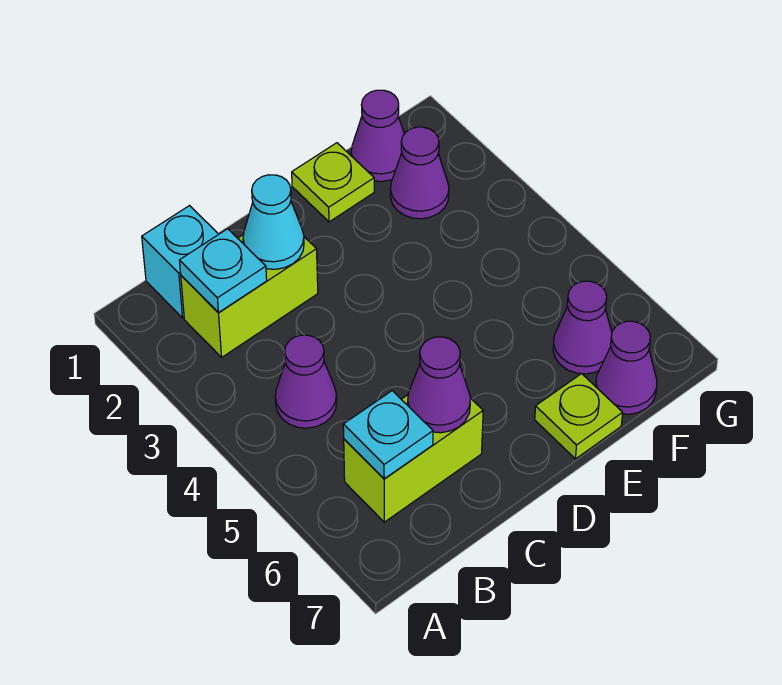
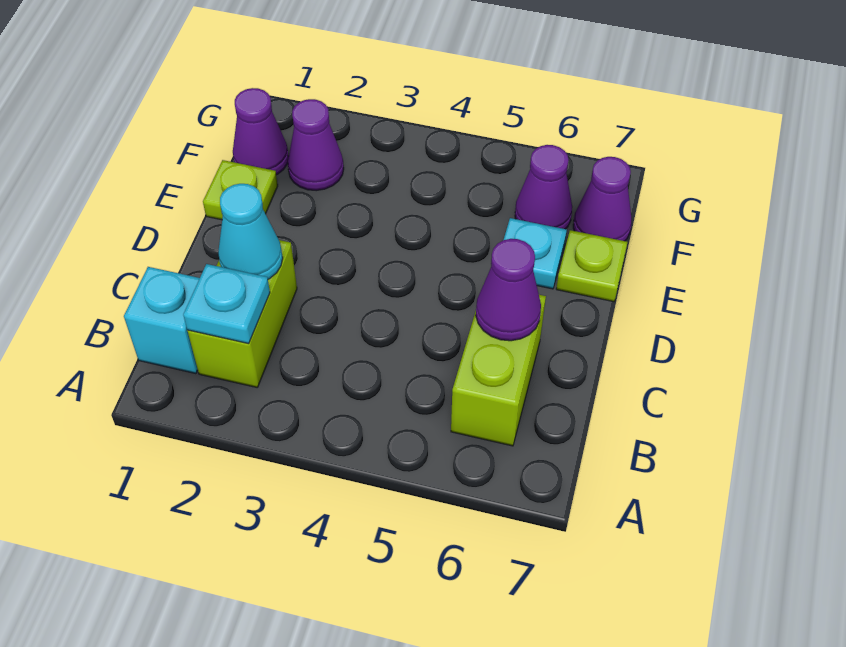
purple cone B4 level 1 -> none
cyan plate B6 level 2 -> cyan plate E6 level 1

